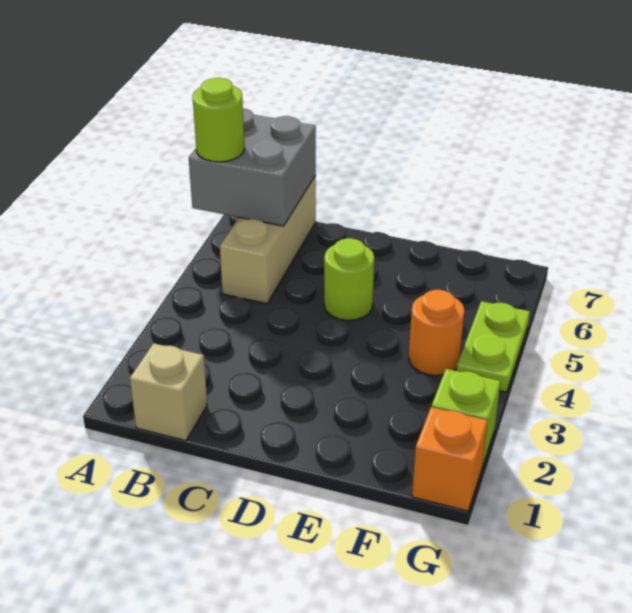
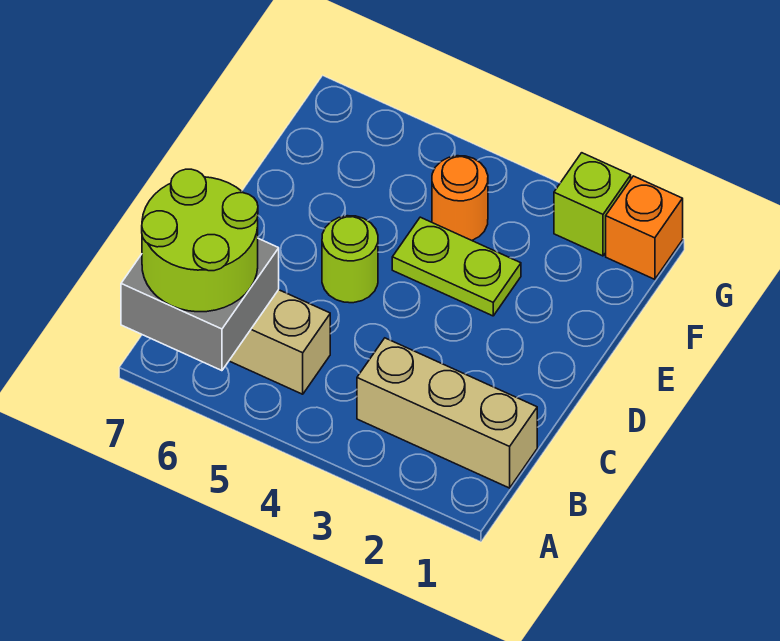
lime round brick A6 level 3 -> lime round brick A6:B7 level 3
tan brick B1 level 1 -> tan brick B1:B3 level 1
lime plate G4:G5 level 1 -> lime plate E3:E4 level 1

